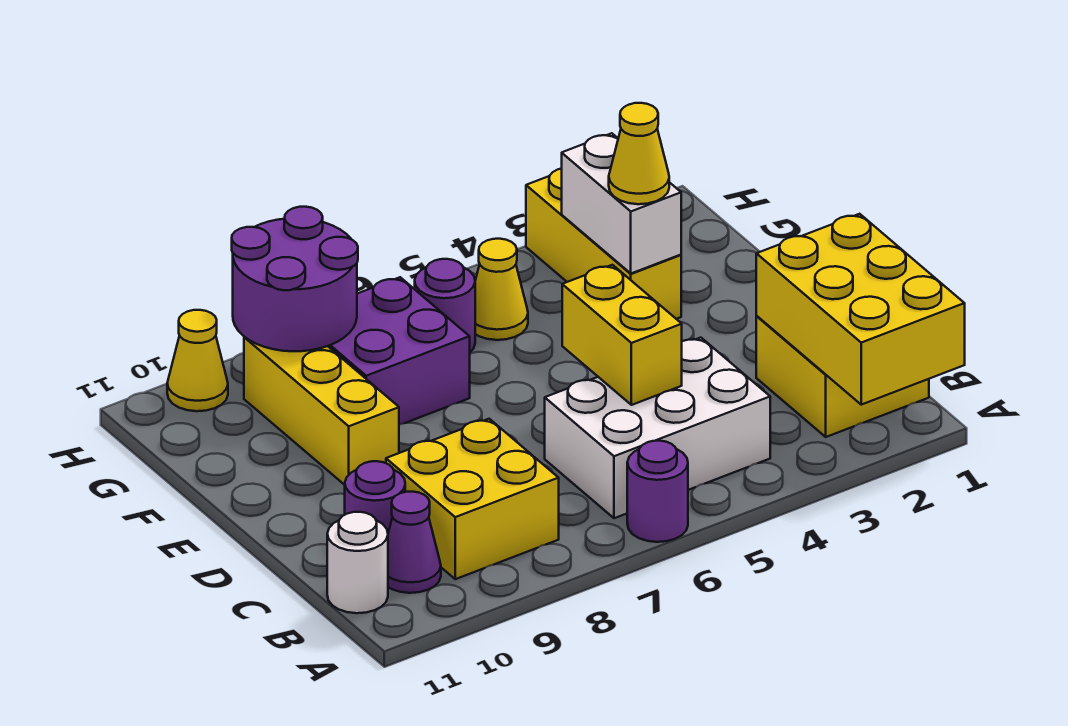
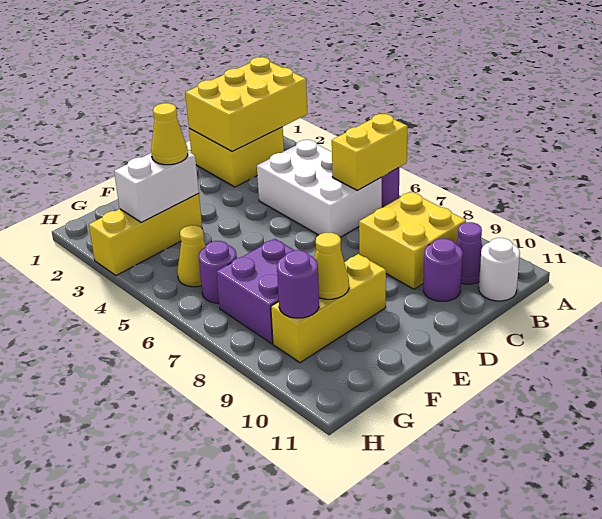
yellow brick C5:D5 level 2 -> yellow brick A6:B6 level 2
purple round brick G8:H9 level 2 -> purple round brick G9 level 2
yellow cone H10 level 1 -> yellow cone F9 level 2

